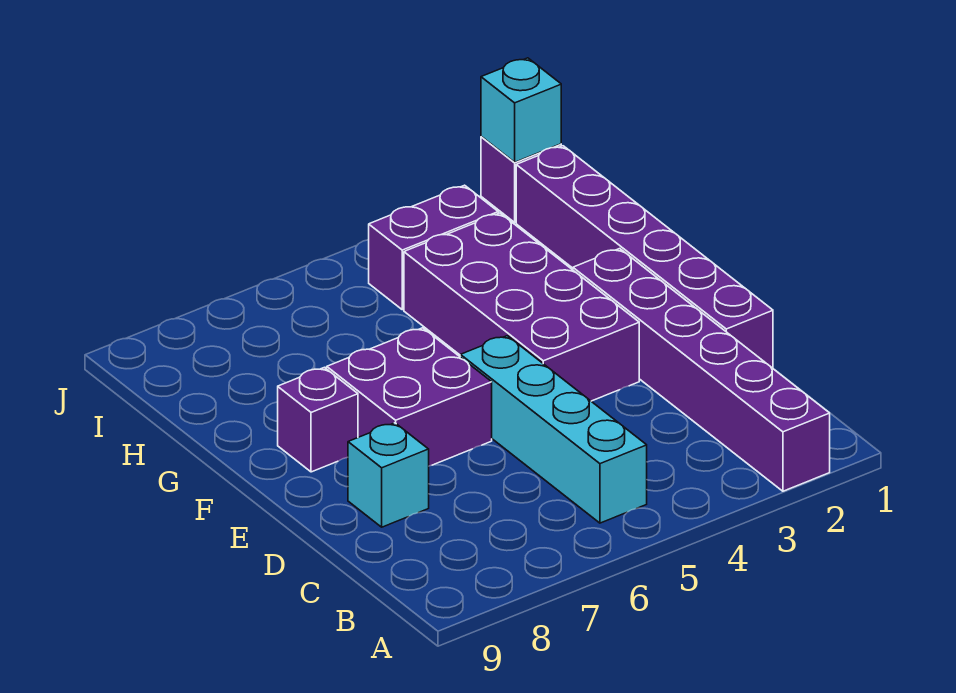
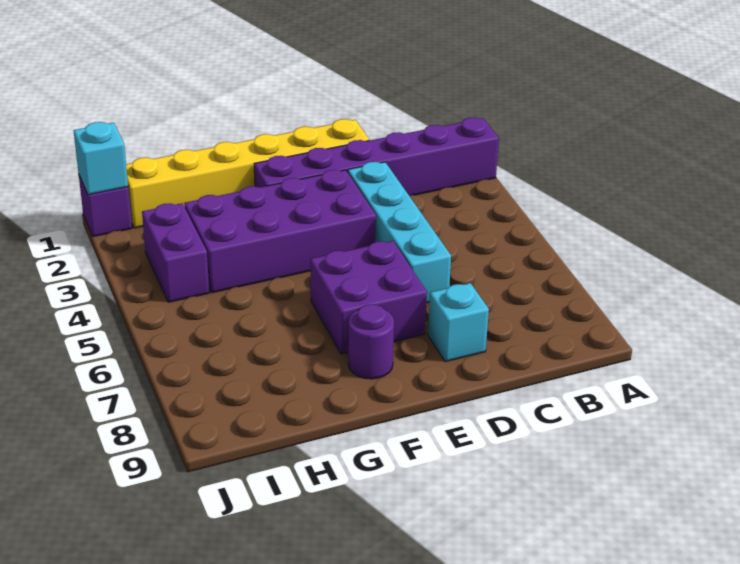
cyan brick B5:E5 level 1 -> cyan brick D3:D6 level 1
purple brick D1:I1 level 1 -> yellow brick D1:I1 level 1
purple brick F8 level 1 -> purple round brick F8 level 1

